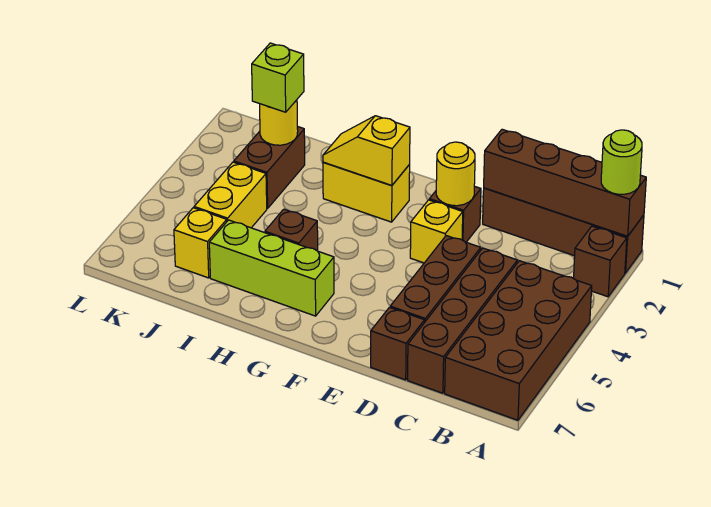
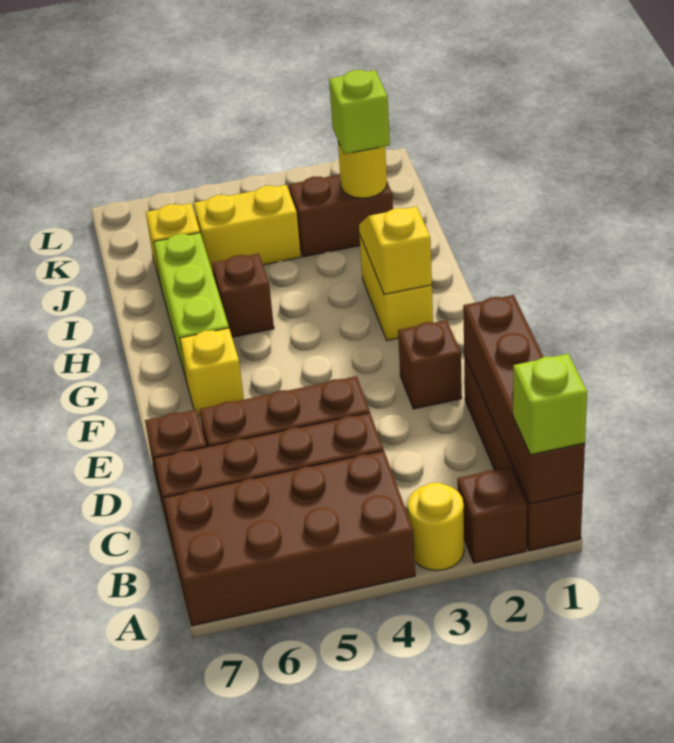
lime round brick A1 level 3 -> lime brick A1 level 3
yellow round brick E2 level 2 -> yellow round brick A3 level 1
yellow brick E3 level 1 -> yellow brick F6 level 1

